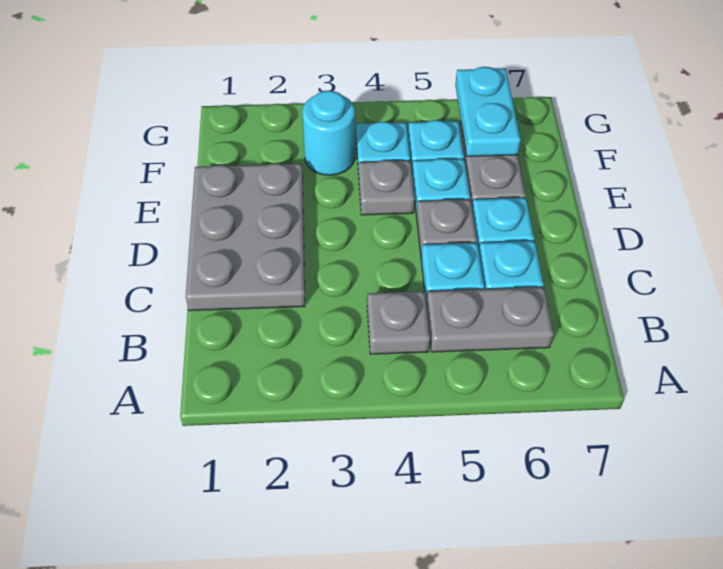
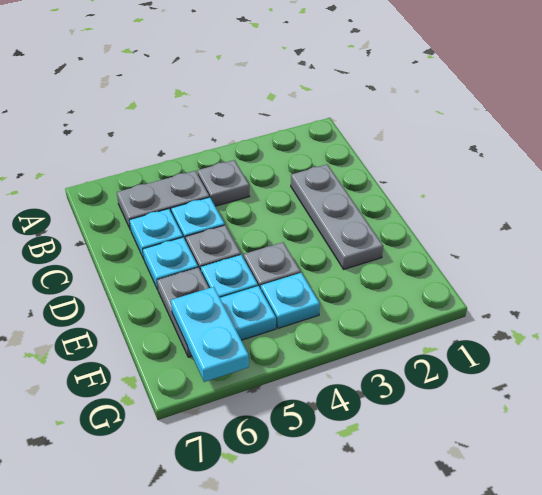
grey plate C1:E2 level 1 -> grey plate C2:E2 level 1
cyan round brick F3 level 1 -> none

